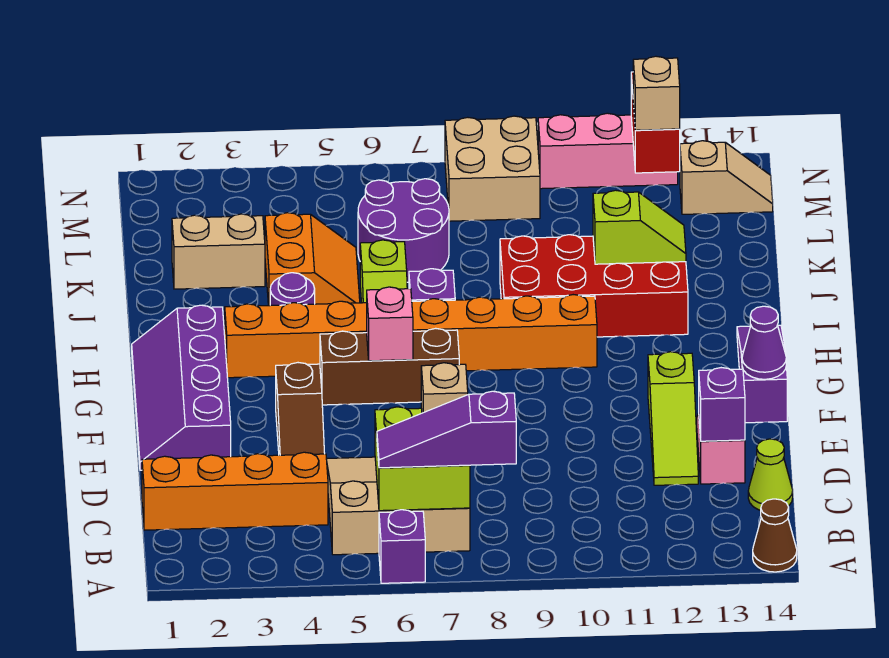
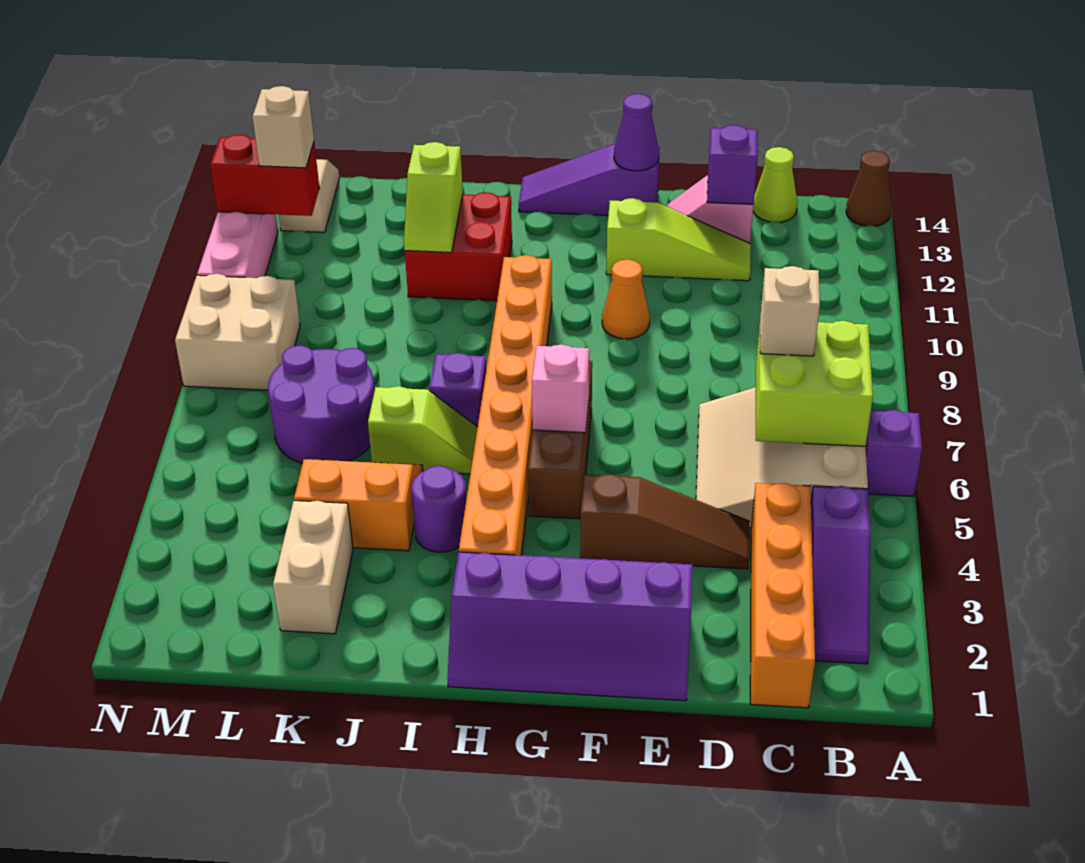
purple slope B6:B8 level 3 top 8 -> purple slope B2:B4 level 1 top 4
none -> orange cone F10 level 1
red brick I9:J12 level 1 -> red brick I11:J12 level 1
lime slope J11:J12 level 2 top 11 -> lime slope J11:J12 level 2 top 12

